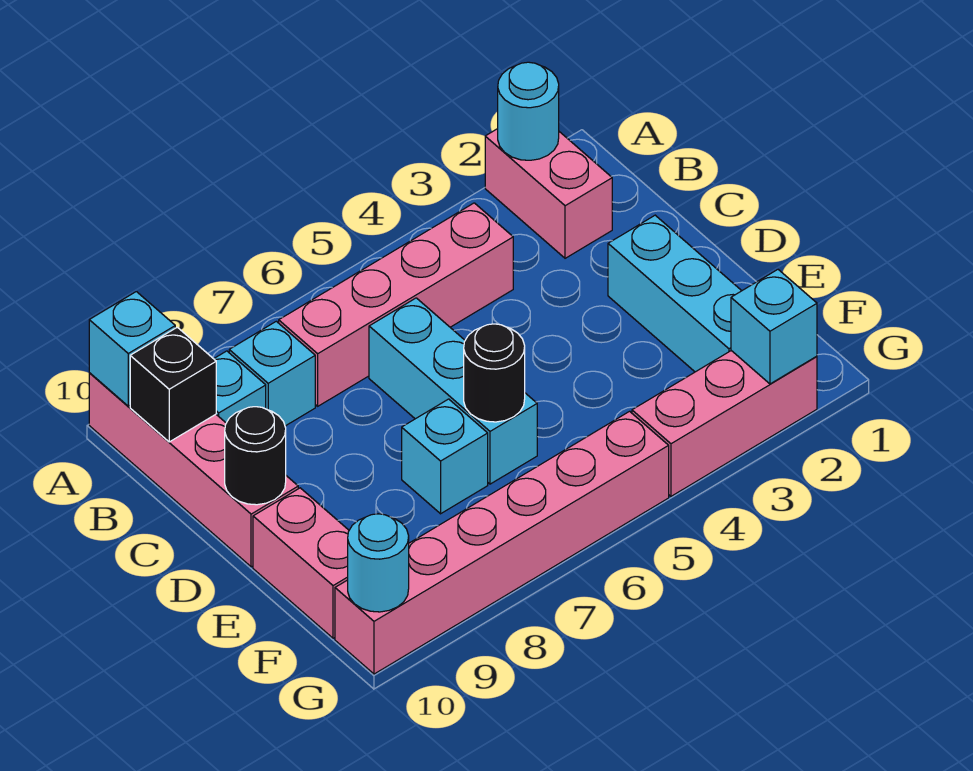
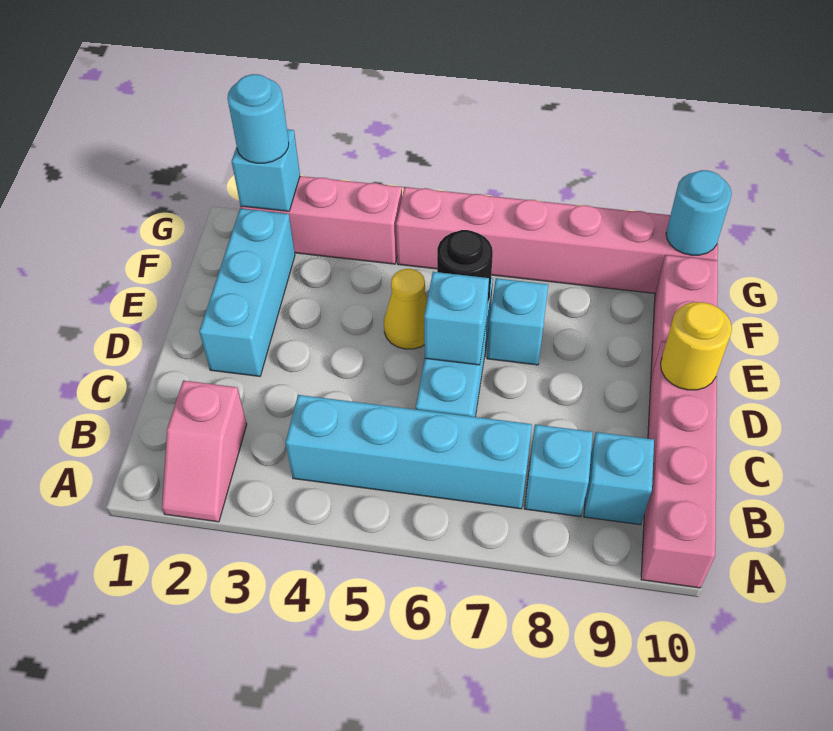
pink brick A2:B2 level 1 -> pink slope A2:B2 level 1 top B
cyan round brick A2 level 2 -> cyan round brick G2 level 3
cyan brick A10 level 2 -> cyan brick D6 level 2
pink brick B4:B7 level 1 -> cyan brick B4:B7 level 1
black brick B10 level 2 -> none
black round brick D10 level 2 -> yellow round brick D10 level 2
none -> yellow cone E5 level 1

